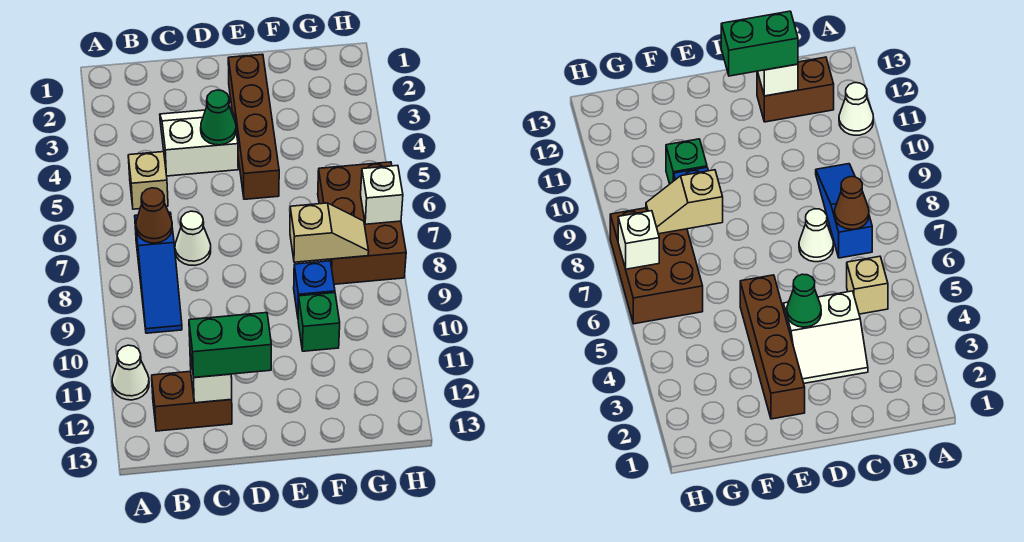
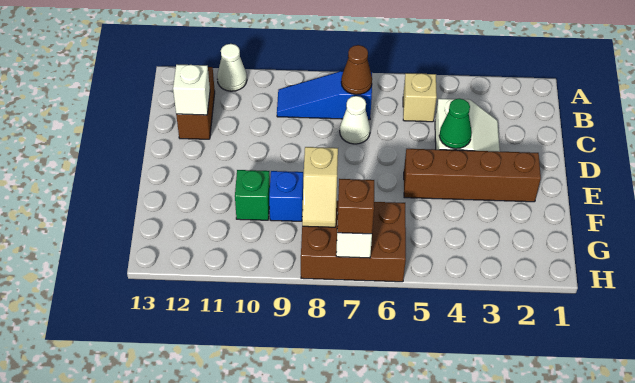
green brick C12:D12 level 3 -> none
none -> brown brick H7 level 3

